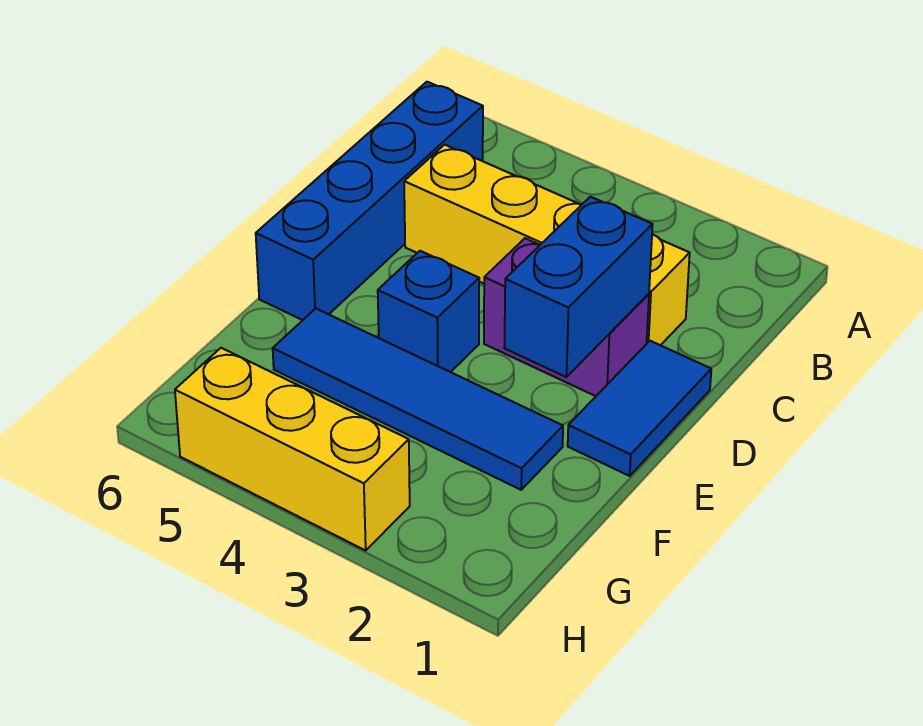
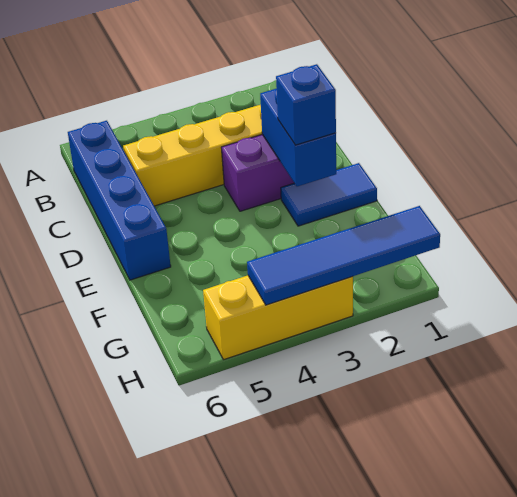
blue tile D1:E1 level 1 -> blue tile E1:E2 level 1
blue brick E4 level 1 -> blue brick E2 level 3
blue tile F2:F5 level 1 -> blue tile H1:H4 level 2

